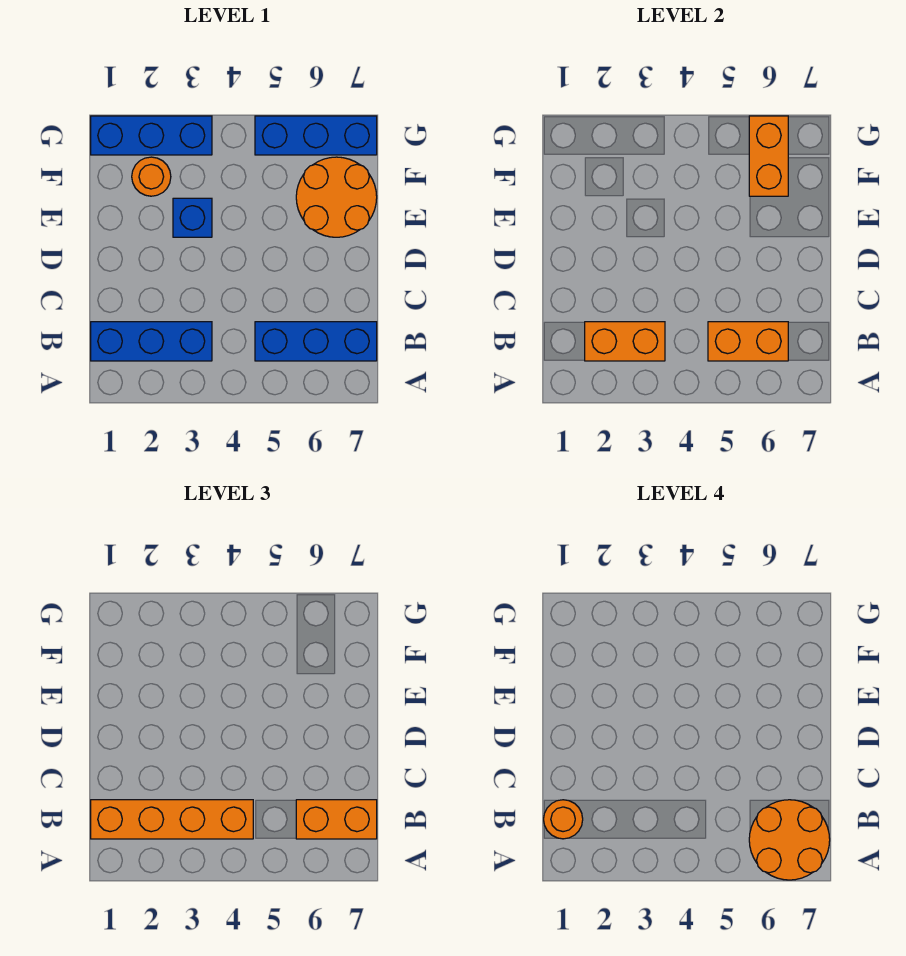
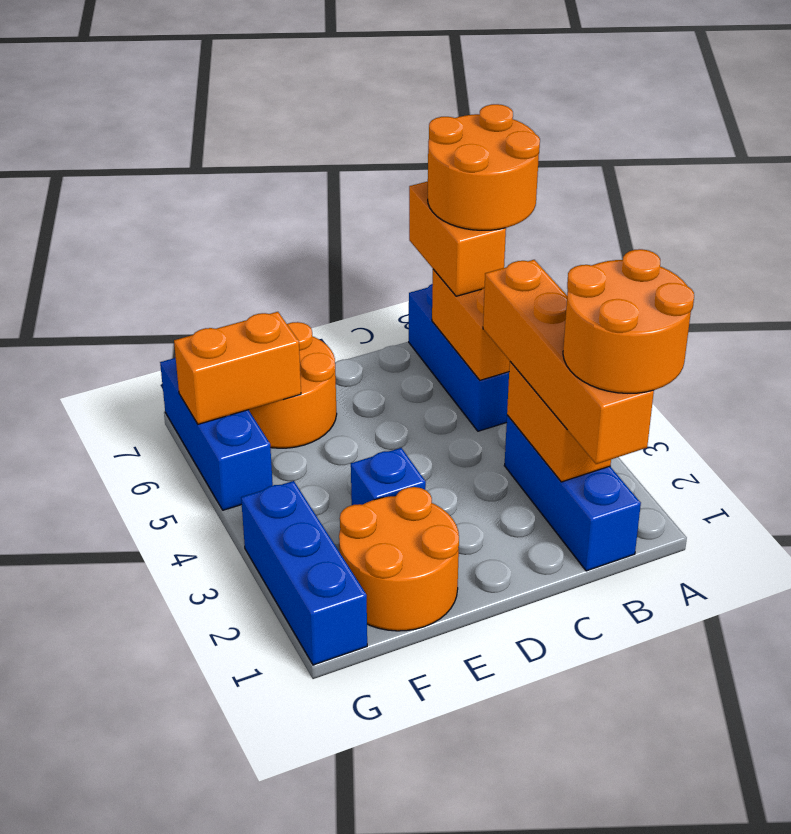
orange round brick B1 level 4 -> orange round brick A1:B2 level 4
orange round brick F2 level 1 -> orange round brick E1:F2 level 1

